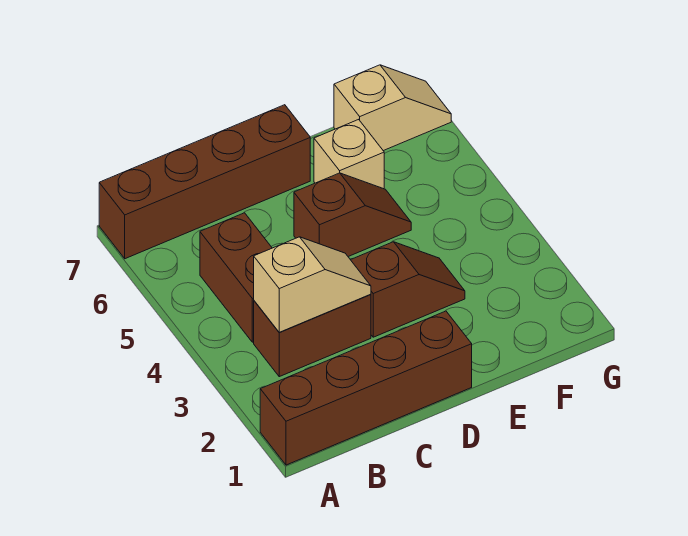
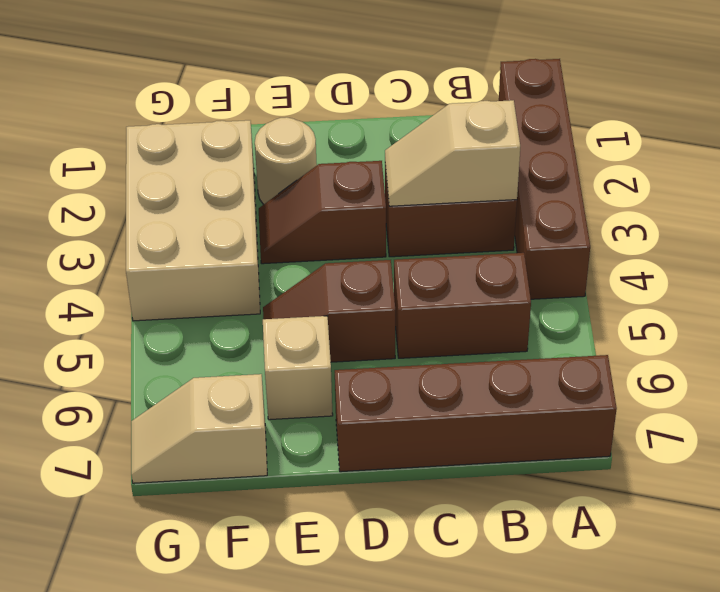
brown brick A1:D1 level 1 -> brown brick A1:A4 level 1
brown brick B4:B5 level 1 -> brown brick B5:C5 level 1
none -> tan round brick E2 level 1
none -> tan brick F2:G4 level 1

